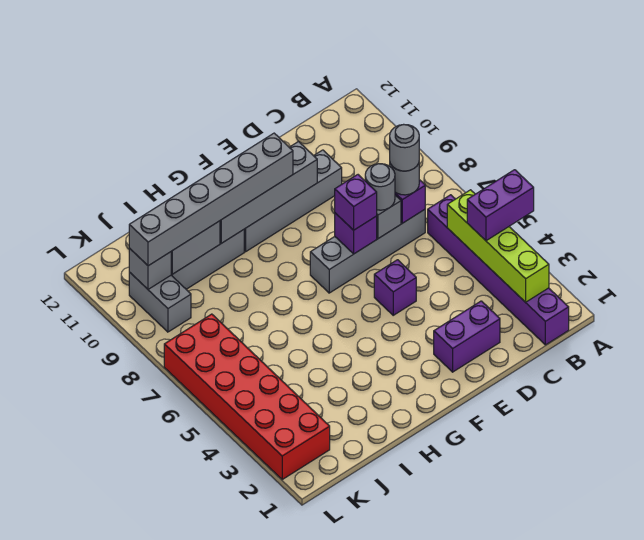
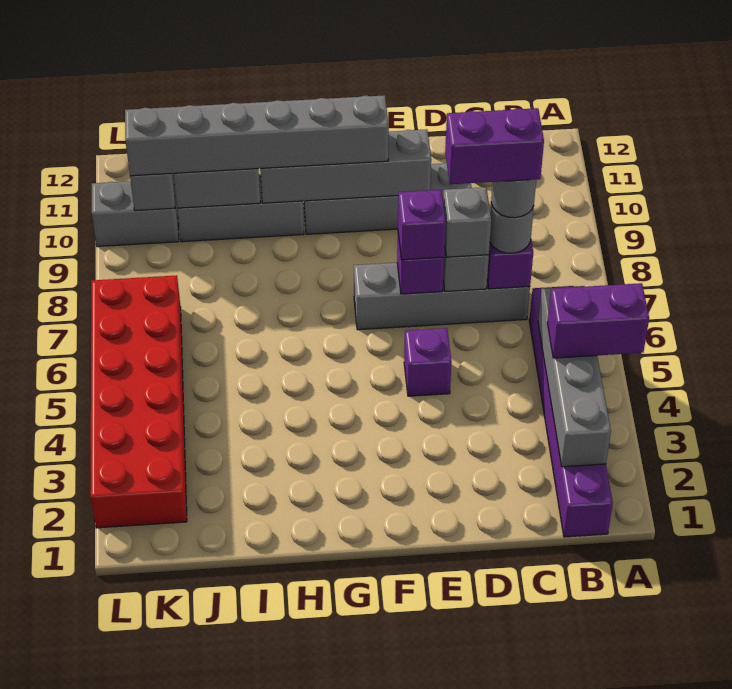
lime brick B2:B5 level 2 -> grey brick B2:B5 level 2
purple brick D2:E2 level 1 -> purple brick C7:D7 level 5
grey round brick D7 level 3 -> grey brick D7 level 3
grey brick K9:K10 level 1 -> grey brick K10:L10 level 1

